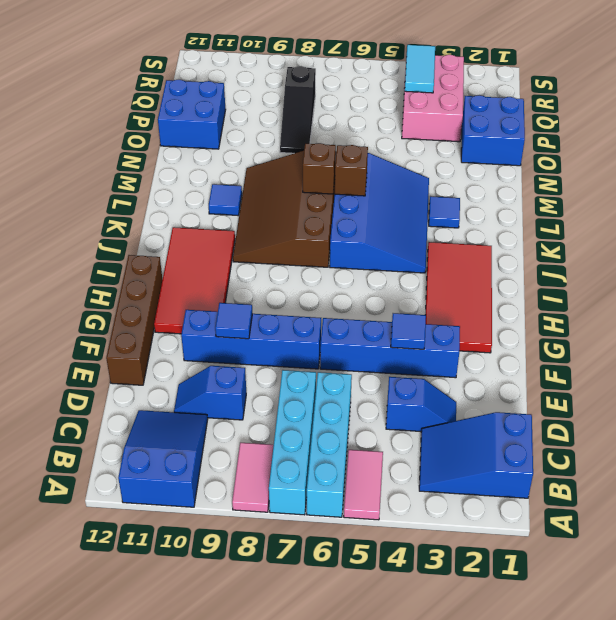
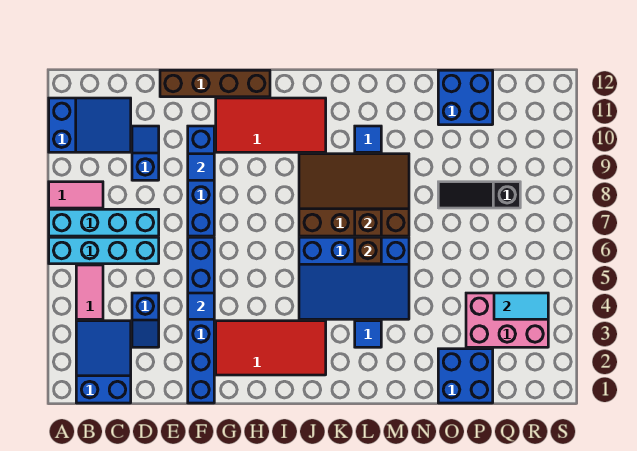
pink tile A5:B5 level 1 -> pink tile B4:B5 level 1
blue brick F3:F6 level 1 -> blue brick F1:F6 level 1

